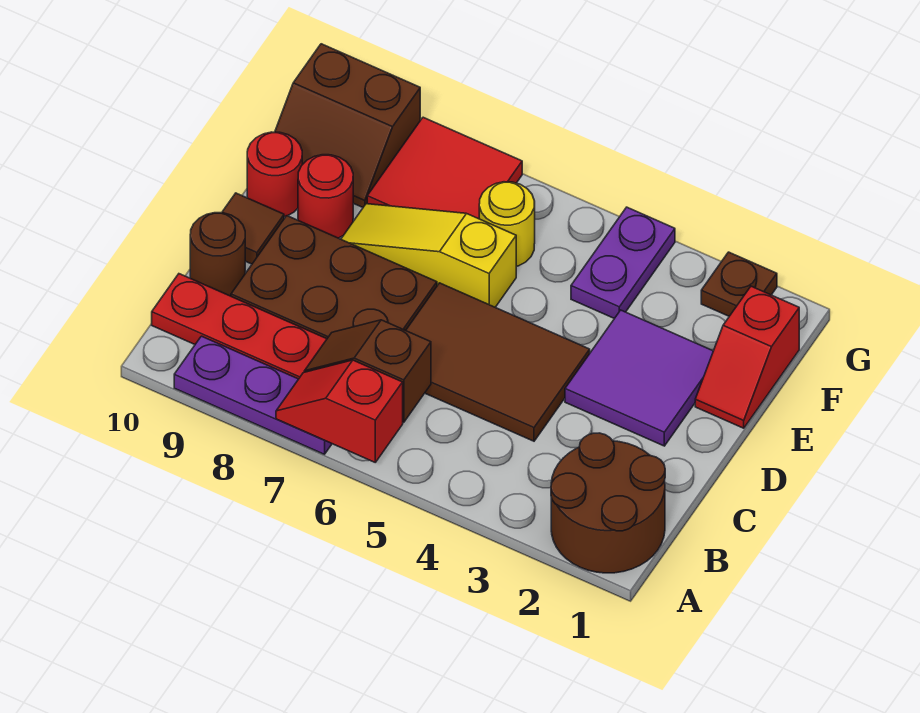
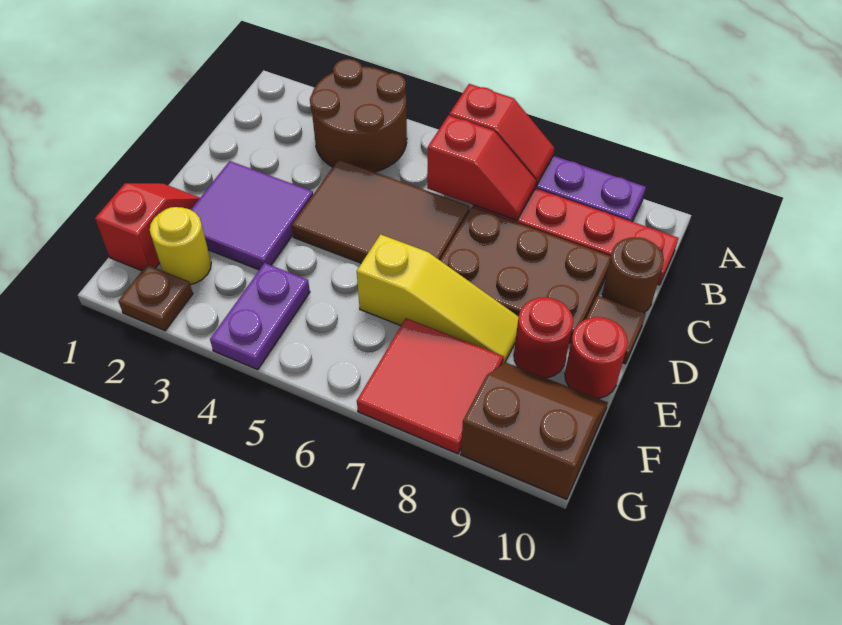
brown round brick A1:B2 level 1 -> brown round brick A3:B4 level 1
brown slope B6:B7 level 2 top 6 -> red slope B6:B7 level 2 top 6
yellow round brick F6 level 1 -> yellow round brick F2 level 1

